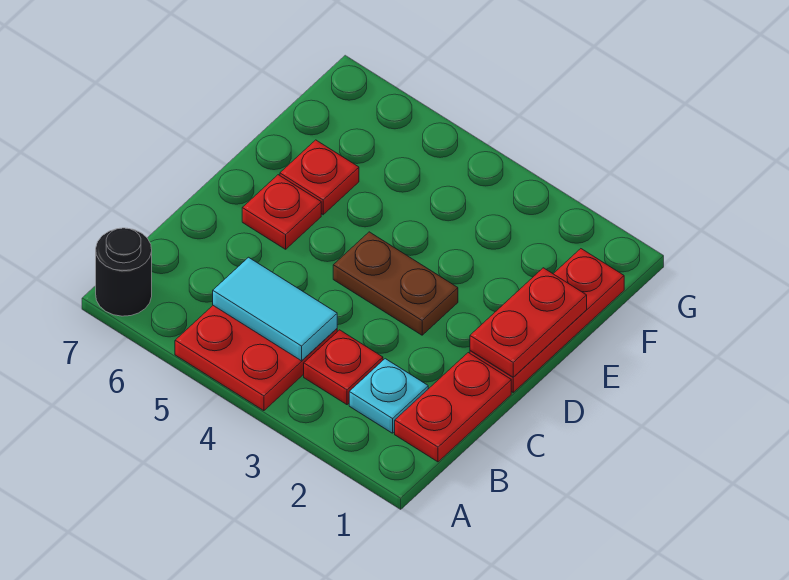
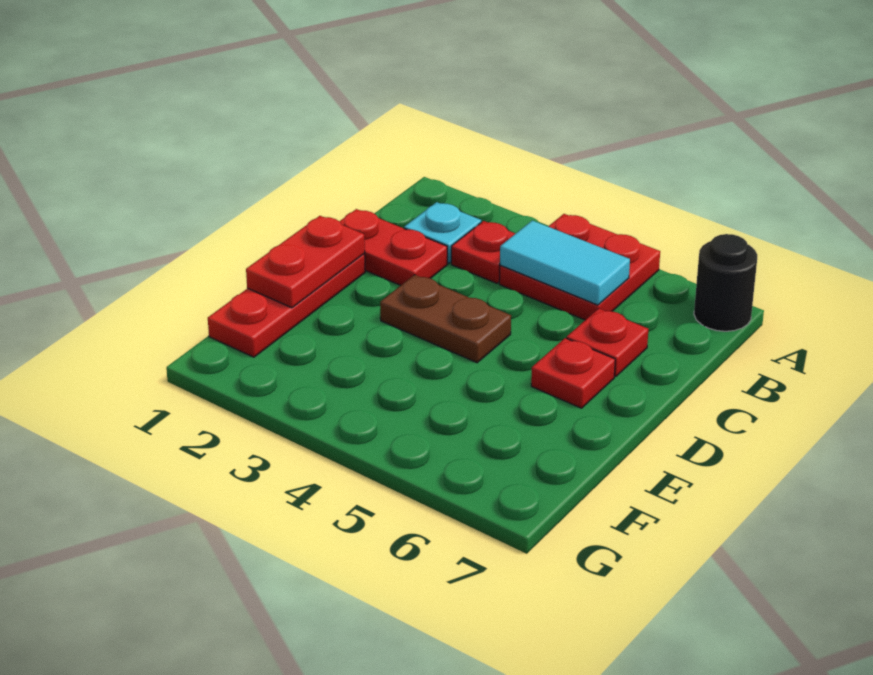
red plate B1:C1 level 1 -> red plate C1:C2 level 1
red plate E6 level 1 -> red plate C6 level 1

